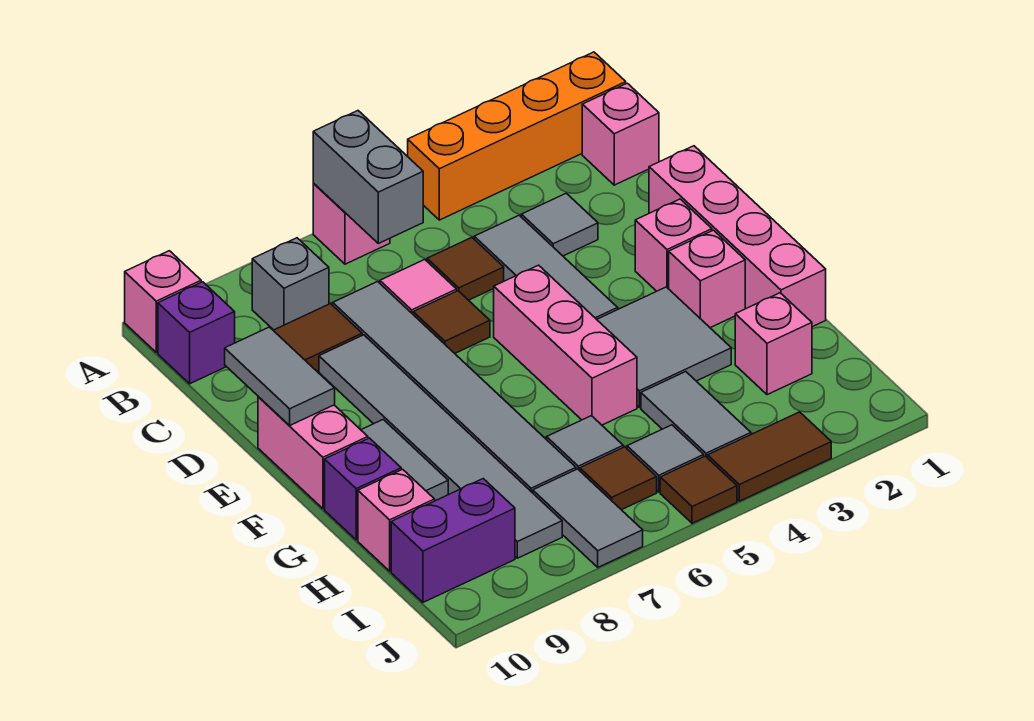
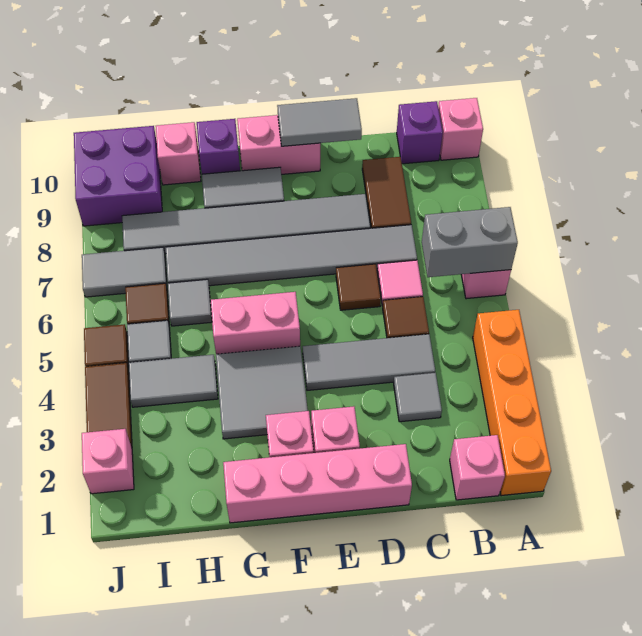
grey brick B8 level 1 -> none
pink brick E5:G5 level 1 -> pink brick F5:G5 level 1
pink brick H2 level 1 -> pink brick J2 level 1
purple brick I9:I10 level 1 -> purple brick I9:J10 level 1

